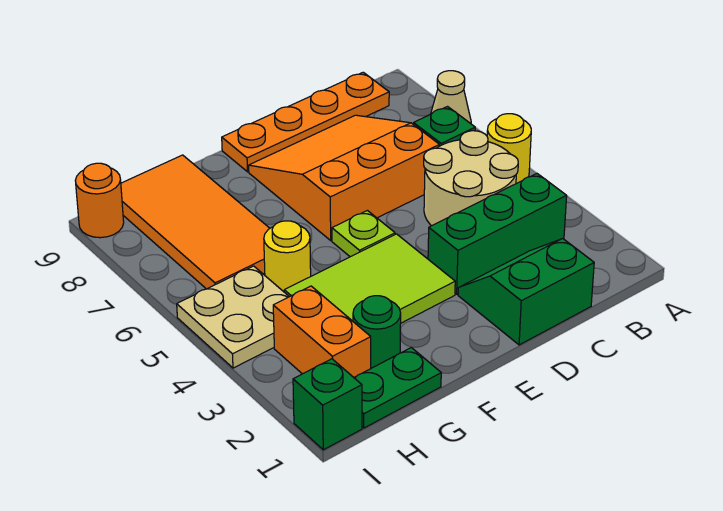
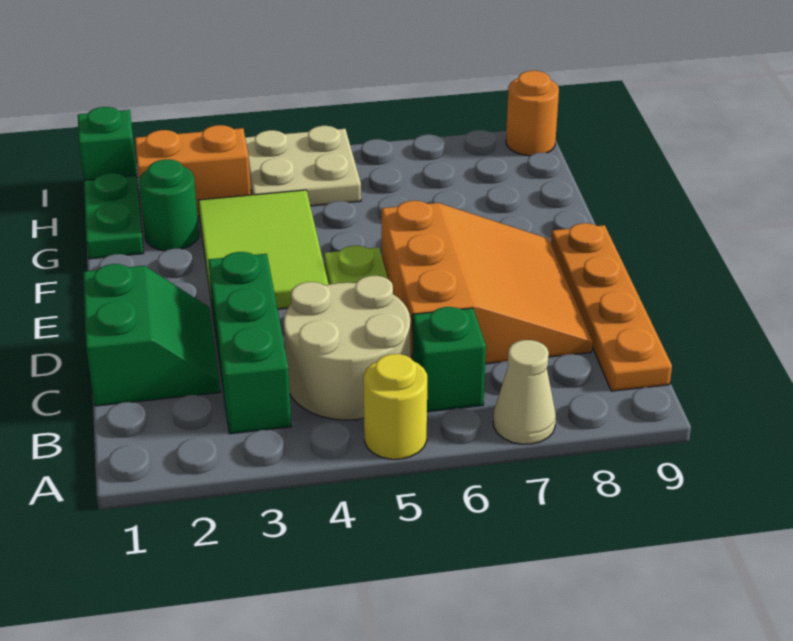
yellow round brick G5 level 1 -> none
orange tile G6:H9 level 1 -> none

